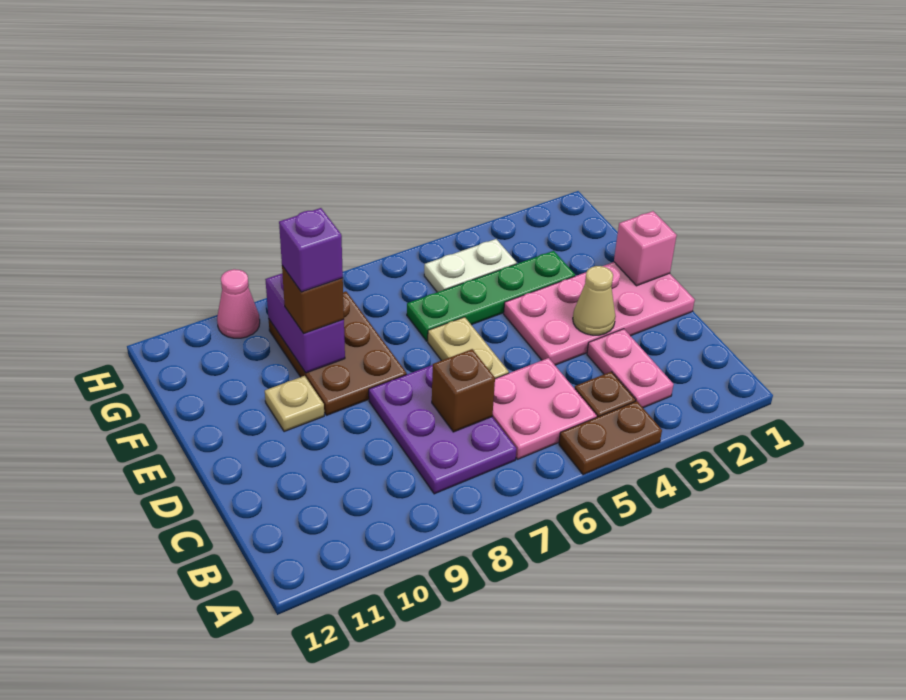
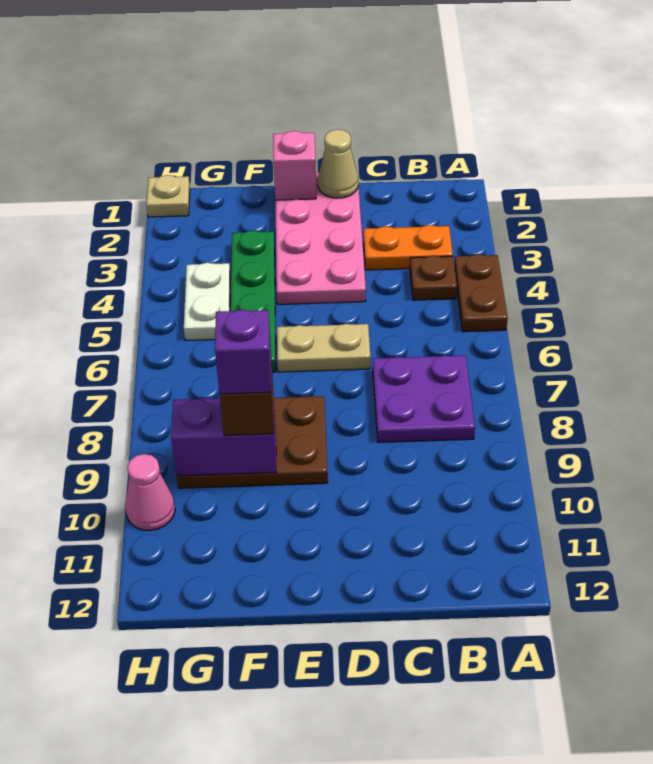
pink plate B3:C3 level 1 -> orange plate B3:C3 level 1
pink plate B5:C6 level 1 -> none
purple plate B7:D8 level 1 -> purple plate B7:C8 level 1
brown brick C7 level 2 -> none
tan cone D3 level 2 -> tan cone D1 level 2
tan plate E10 level 1 -> tan plate H1 level 1

